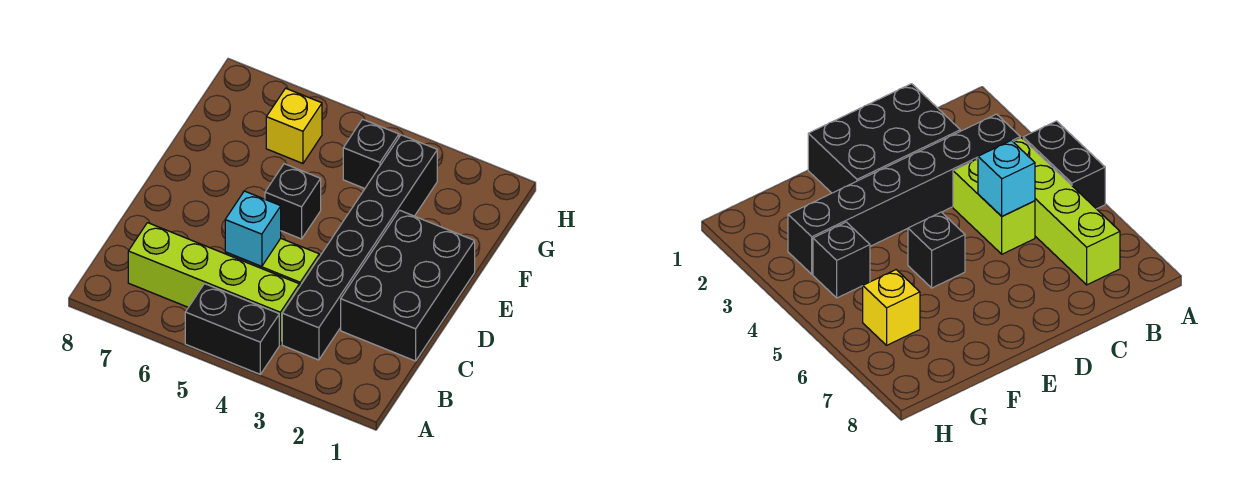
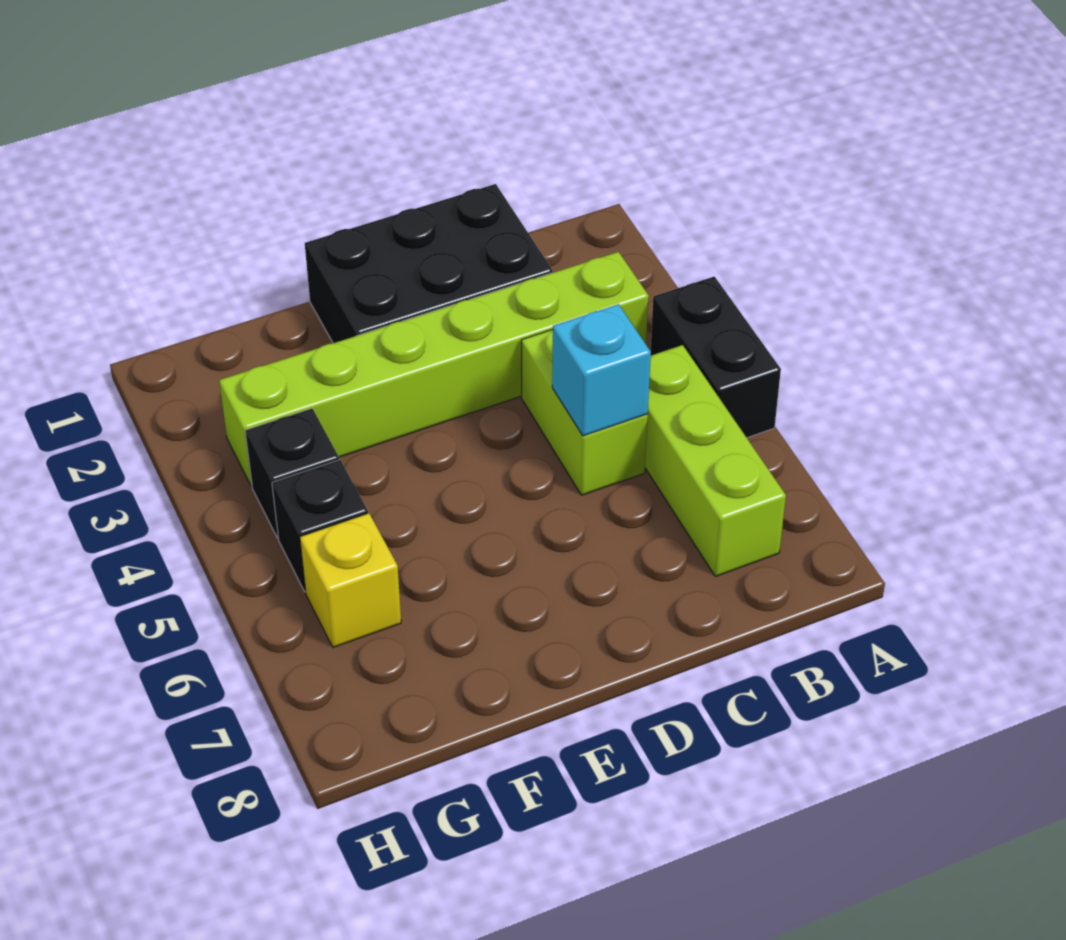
black brick B3:G3 level 1 -> lime brick B3:G3 level 1
lime brick B4:B7 level 1 -> lime brick B5:B7 level 1
black brick E5 level 1 -> black brick G5 level 1

